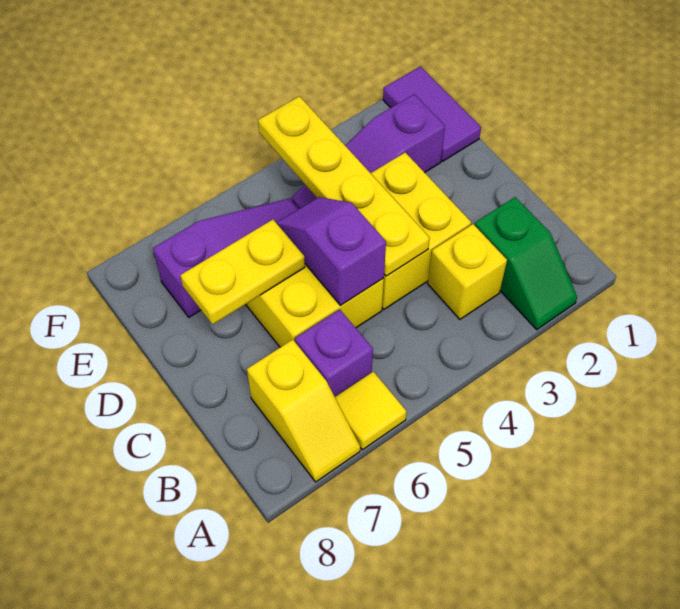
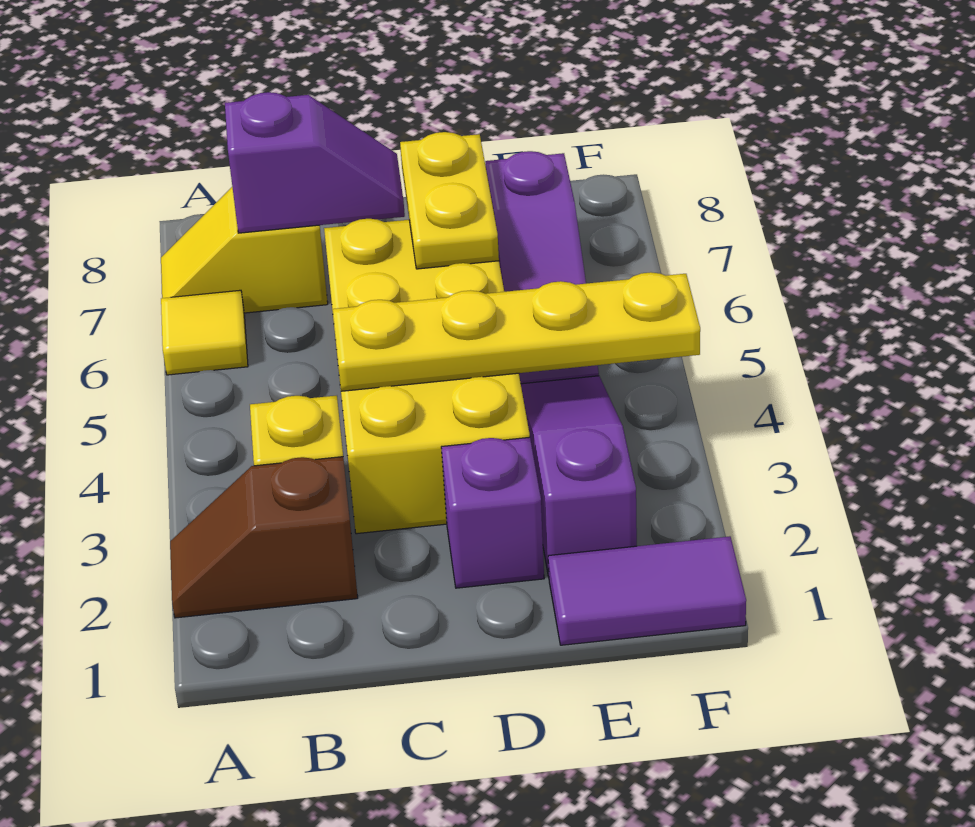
green slope A2:B2 level 1 top B -> brown slope A2:B2 level 1 top B
purple brick B6 level 1 -> purple brick D2 level 1
purple slope C5:D5 level 2 top C -> purple slope B7:C7 level 2 top B

